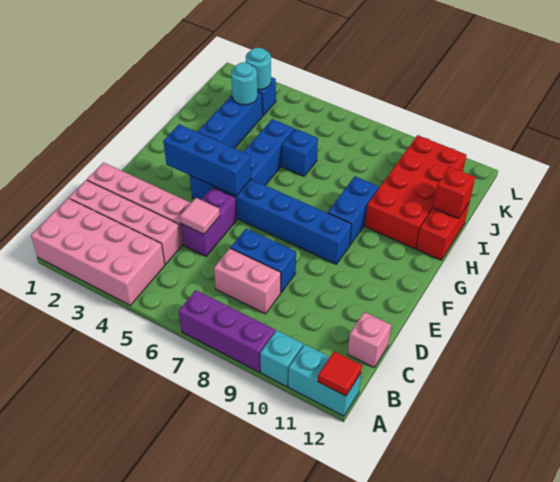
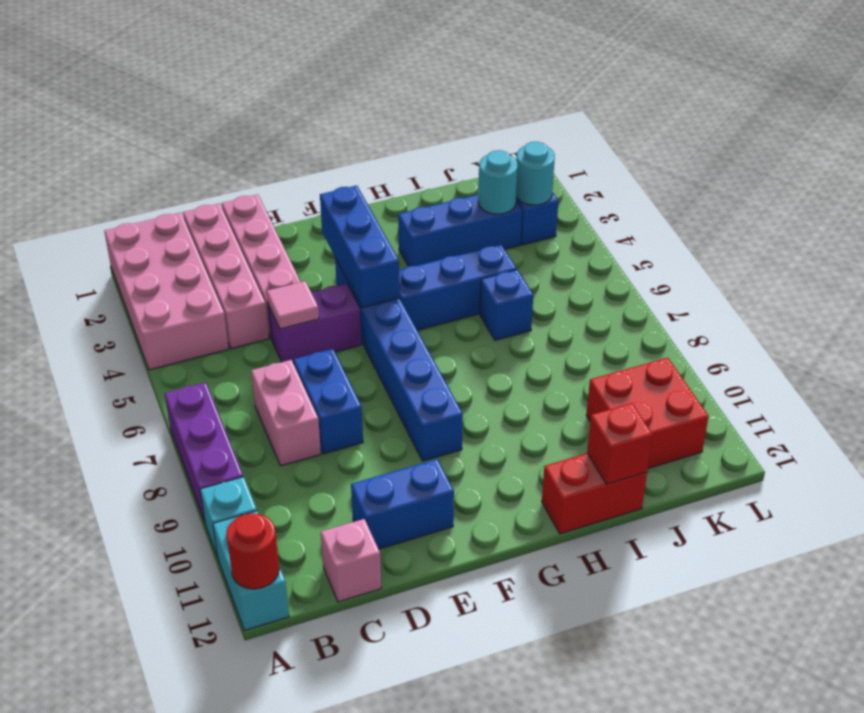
red tile A12 level 2 -> red round brick A12 level 2
blue brick G9:H9 level 1 -> blue brick D11:E11 level 1
red brick H10:K11 level 1 -> red brick J10:K11 level 1

